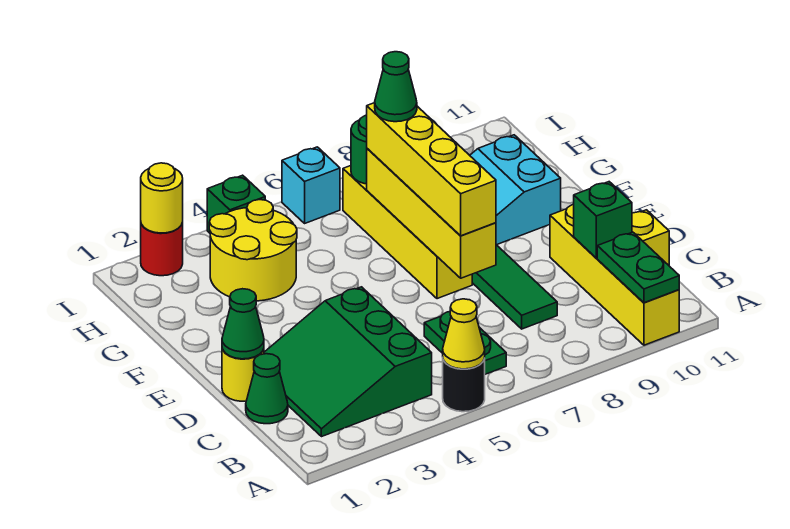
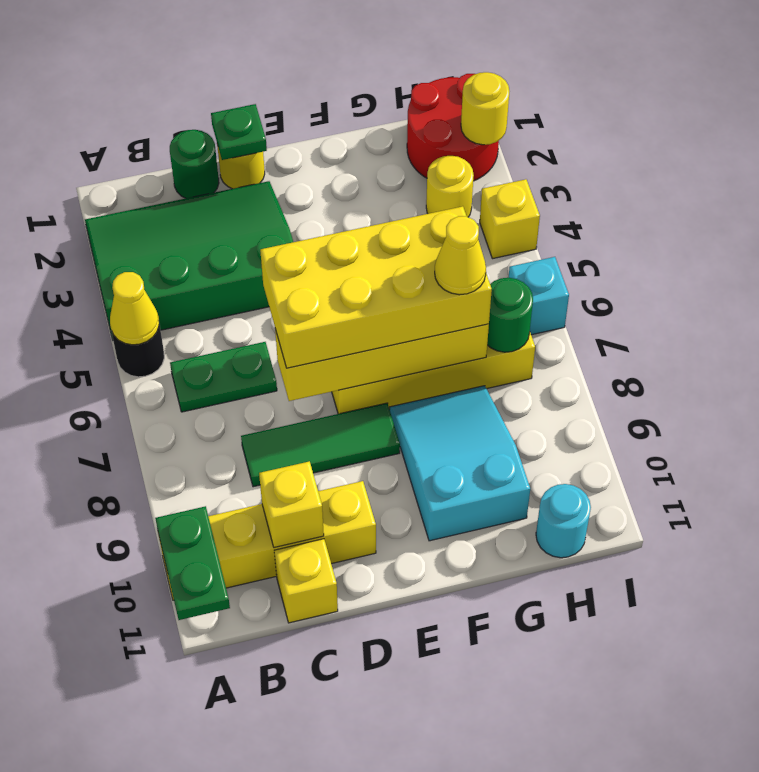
green plate A10:B10 level 2 -> green plate A10:A11 level 2
green slope B2:D4 level 1 top 4 -> green slope A2:D4 level 1 top 4
green cone C1 level 1 -> green round brick C1 level 1
green brick C10 level 2 -> yellow brick C10 level 2
green cone D1 level 2 -> green plate D1 level 2
yellow brick D7:G7 level 3 -> yellow brick D6:G7 level 3
yellow round brick G3:H4 level 1 -> yellow round brick H3 level 1
green cone G7 level 4 -> yellow cone G7 level 4
none -> cyan round brick H11 level 1
red round brick I2 level 1 -> red round brick H1:I2 level 1
green brick I4 level 1 -> yellow brick I4 level 1

